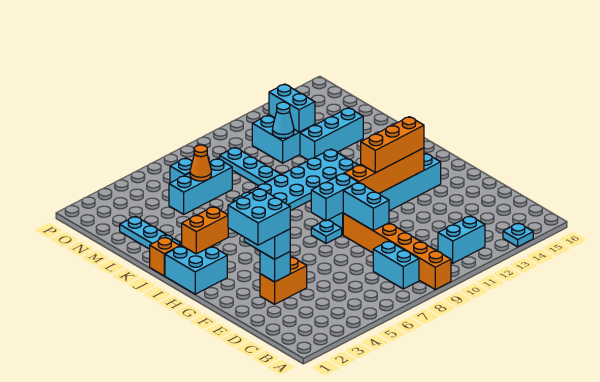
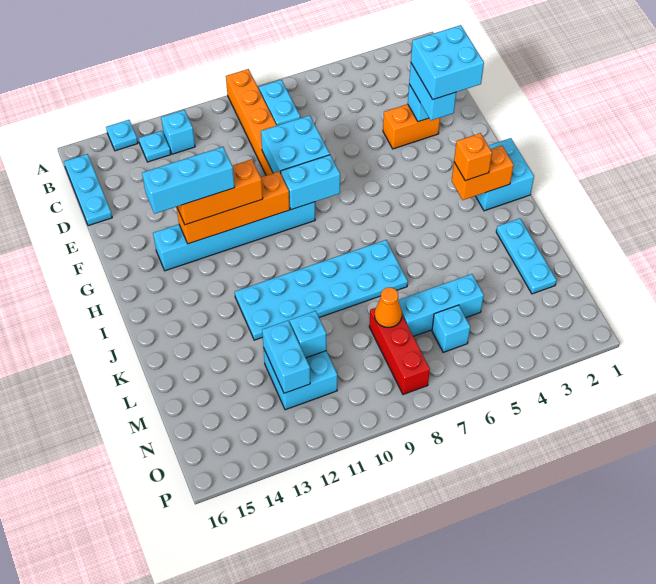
cyan brick B11:B12 level 1 -> cyan brick B12 level 1
cyan brick E9:F9 level 2 -> cyan brick E8:F9 level 2
cyan plate G8 level 1 -> cyan plate B13 level 1
orange brick J1 level 1 -> orange brick I3 level 3
cyan plate L9:N9 level 1 -> cyan plate B16:D16 level 1
cyan brick L12:L14 level 1 -> cyan brick G12:G14 level 4
orange cone M6 level 2 -> orange cone M8 level 2
none -> red brick M8:O8 level 1
cyan cone M11 level 2 -> cyan brick M11 level 2

